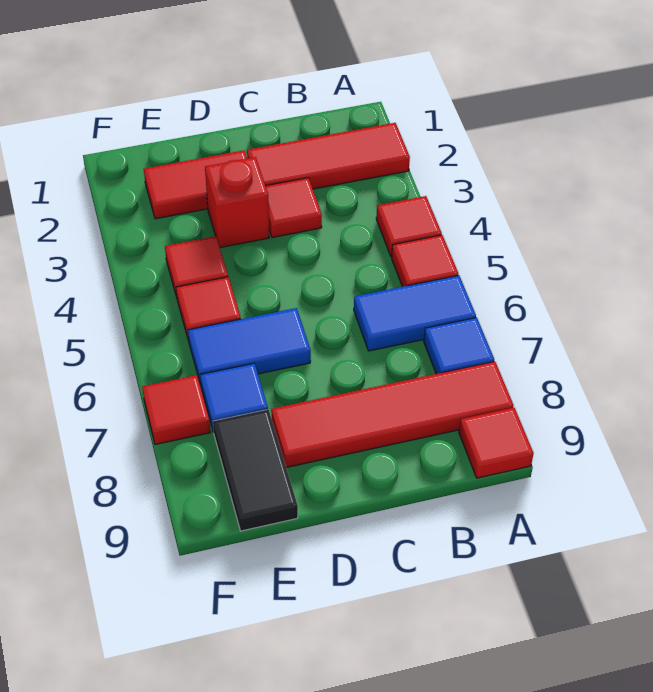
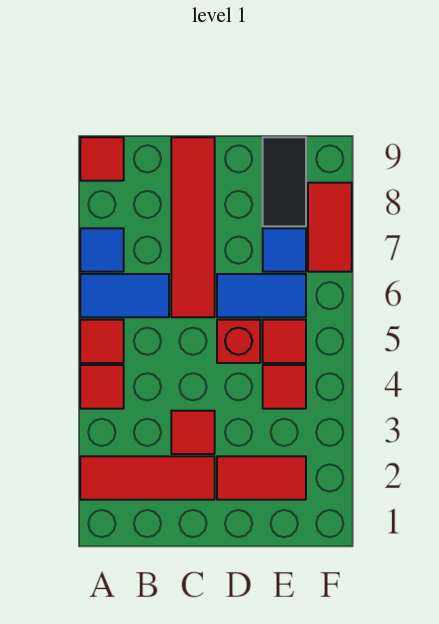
red tile A8:D8 level 1 -> red tile C6:C9 level 1
red brick D3 level 1 -> red brick D5 level 1
red tile F7 level 1 -> red tile F7:F8 level 1

